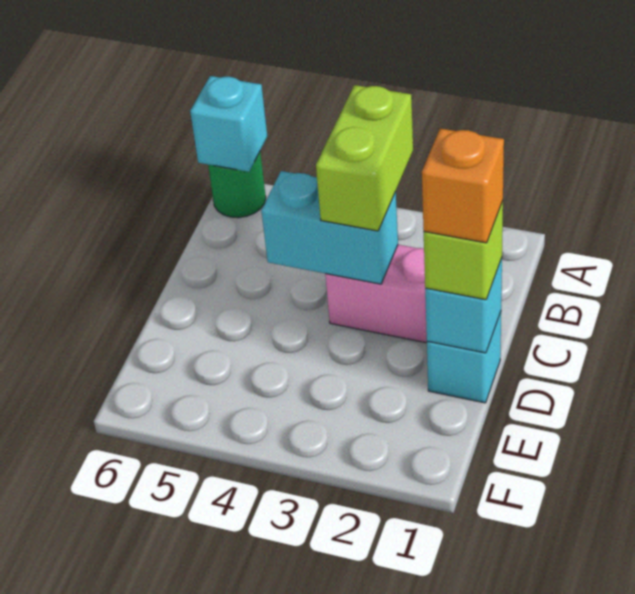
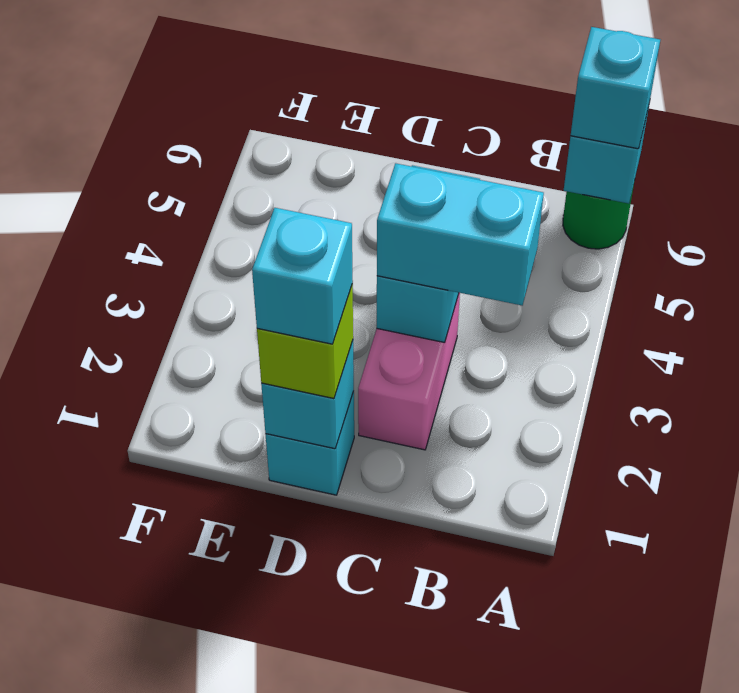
none -> cyan brick A6 level 3
lime brick B3:C3 level 3 -> cyan brick B3:C3 level 3
orange brick D1 level 4 -> cyan brick D1 level 4

